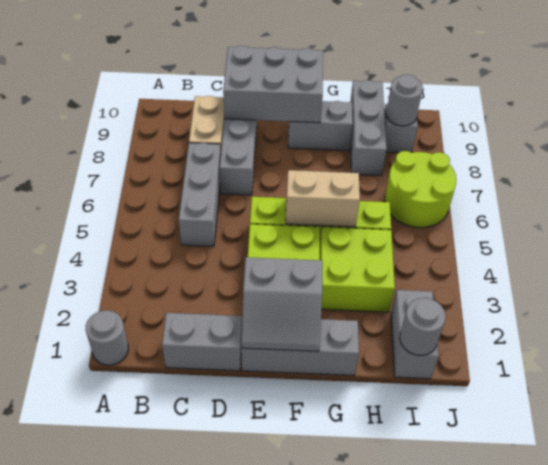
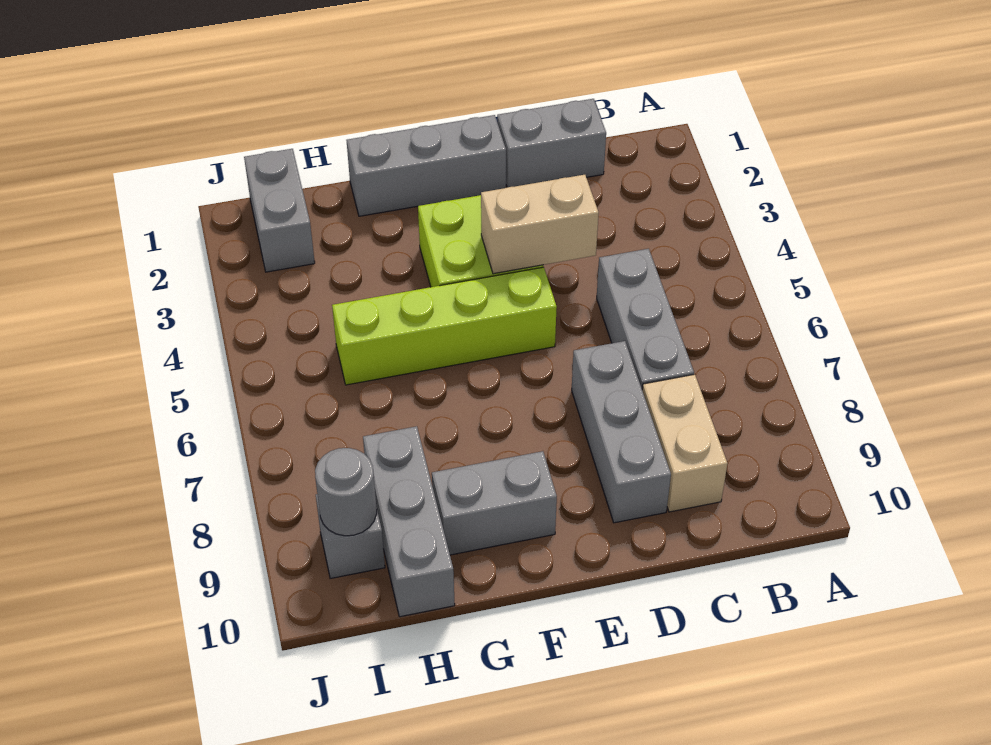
grey round brick A1 level 1 -> none
grey brick D9:F10 level 2 -> none
grey slope E1:F2 level 2 top 2 -> none
tan brick F5:G5 level 2 -> tan brick D4:E4 level 2
lime brick G3:H4 level 1 -> none
grey round brick I1 level 2 -> none
lime round brick I6:J7 level 1 -> none

